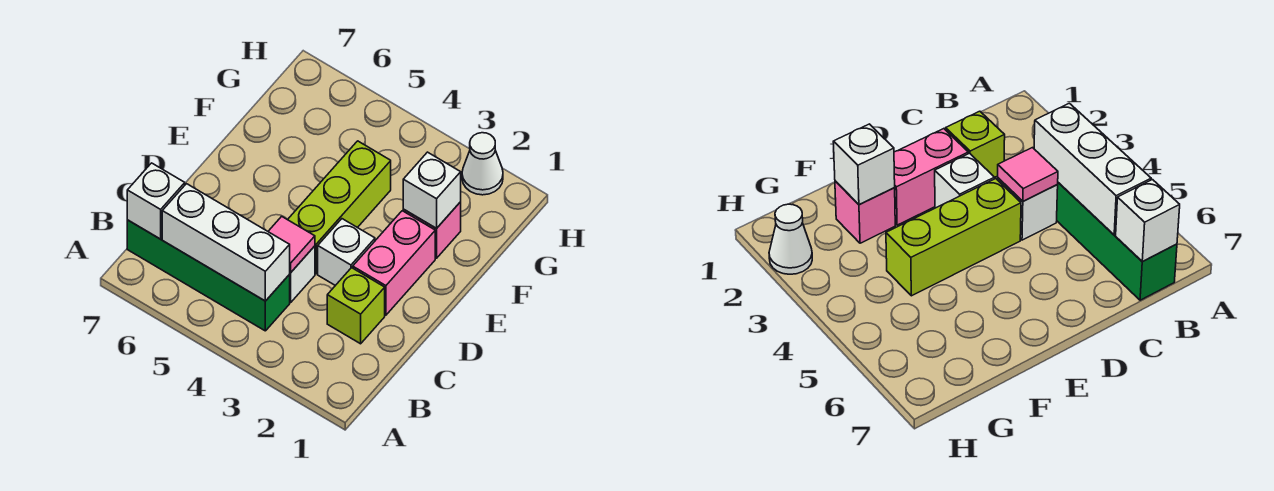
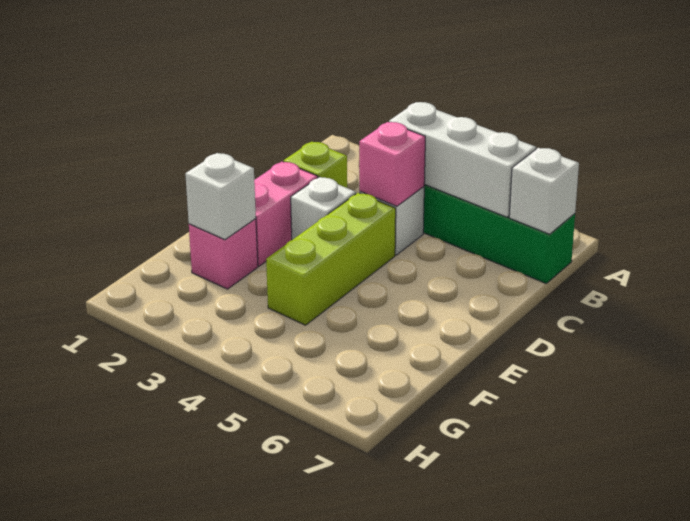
pink tile C4 level 2 -> pink brick C4 level 2
white cone H2 level 1 -> none

